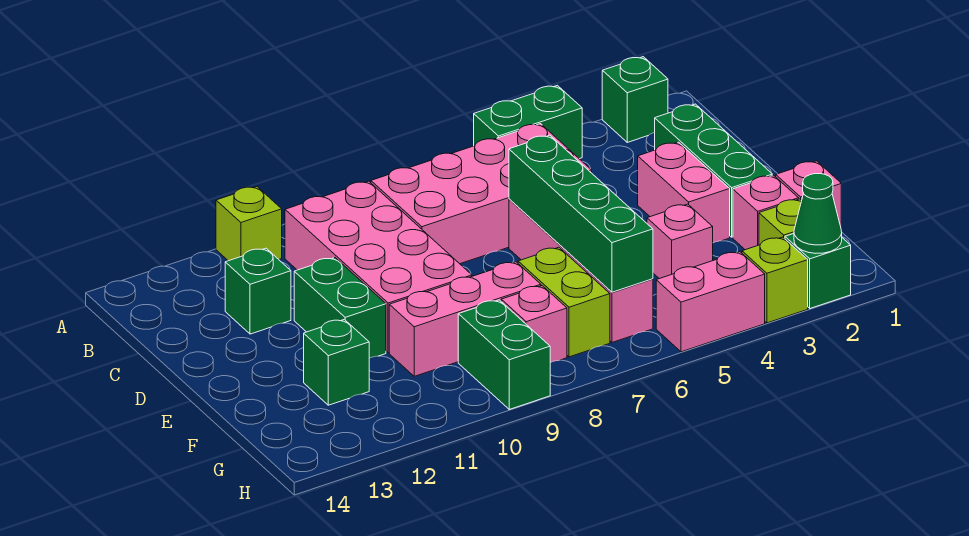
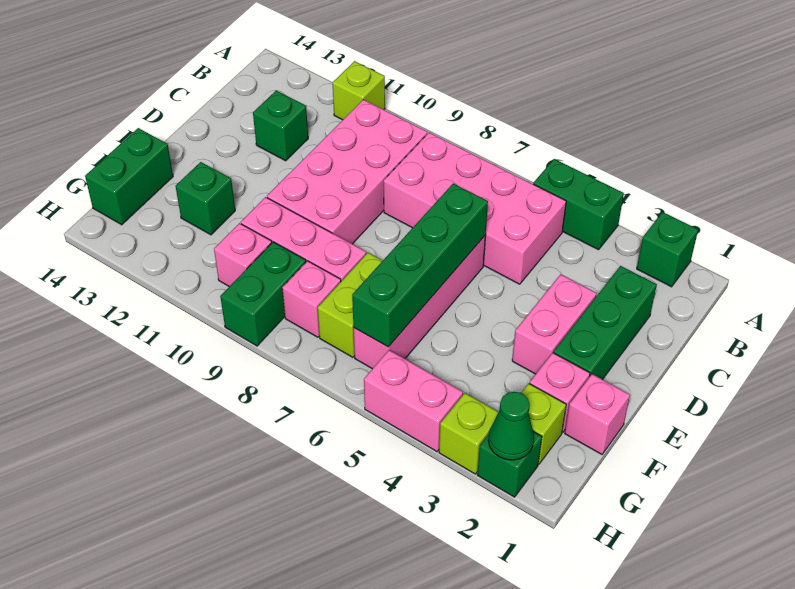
green brick D11:E11 level 1 -> green brick F14:G14 level 1
pink brick F4 level 1 -> pink brick G10 level 1

